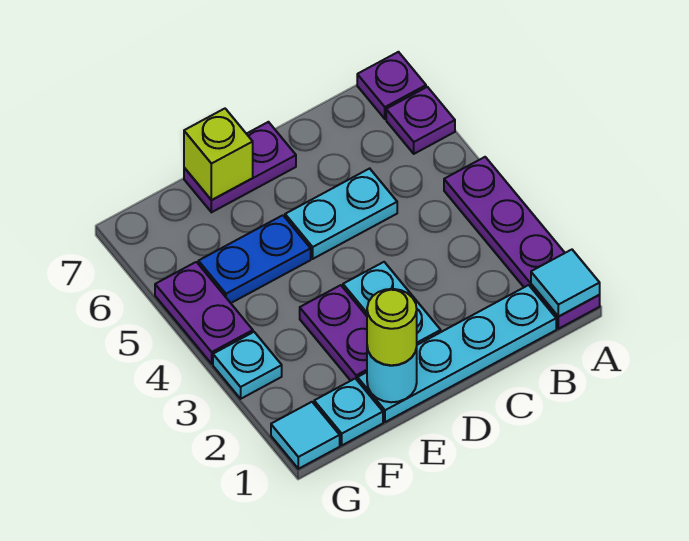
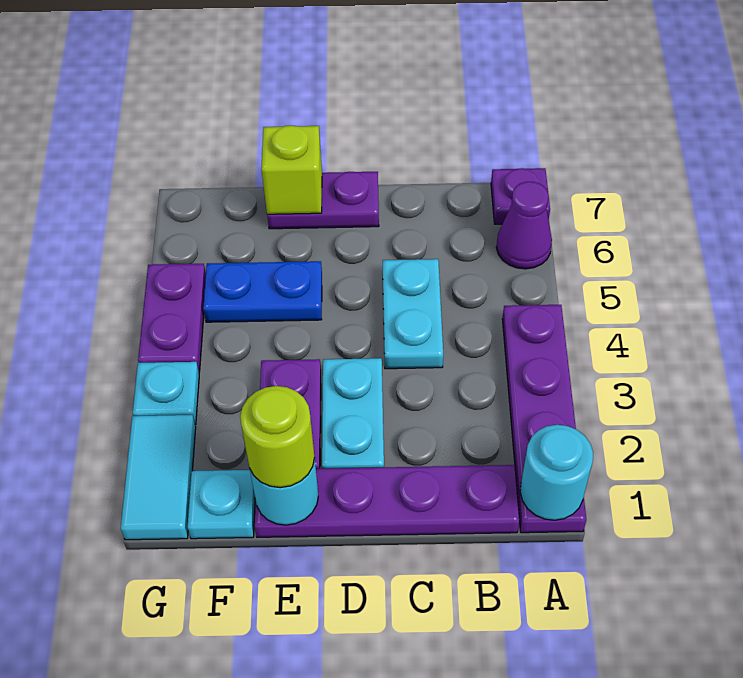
cyan tile A1 level 2 -> cyan round brick A1 level 2
purple plate A6 level 1 -> purple cone A6 level 1
cyan plate B1:E1 level 1 -> purple plate B1:E1 level 1
cyan plate C5:D5 level 1 -> cyan plate C4:C5 level 1
cyan tile G1 level 1 -> cyan tile G1:G2 level 1

